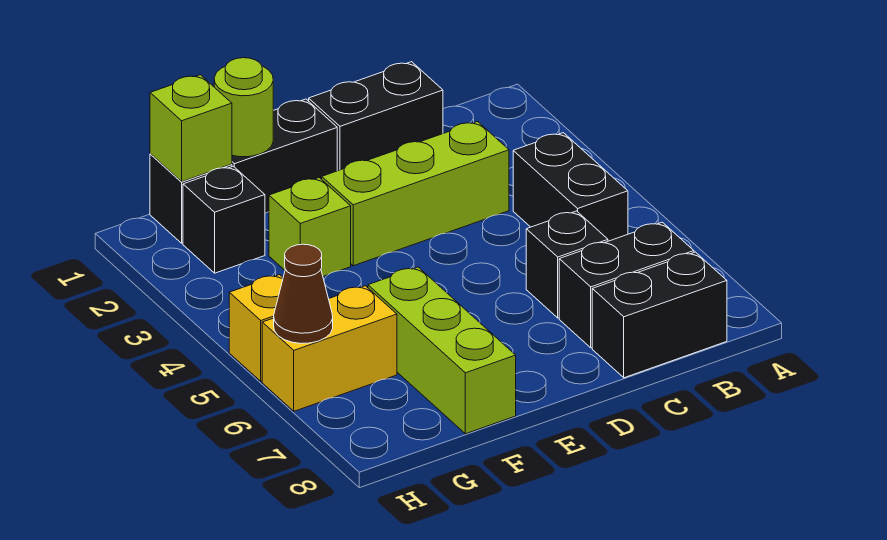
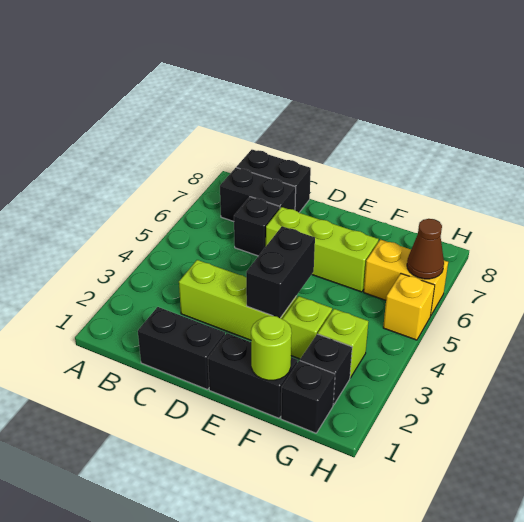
black brick B4:B5 level 1 -> black brick E3:E4 level 2
lime brick F6:F8 level 1 -> lime brick D6:F6 level 1
lime brick G1 level 2 -> lime brick G3 level 1

